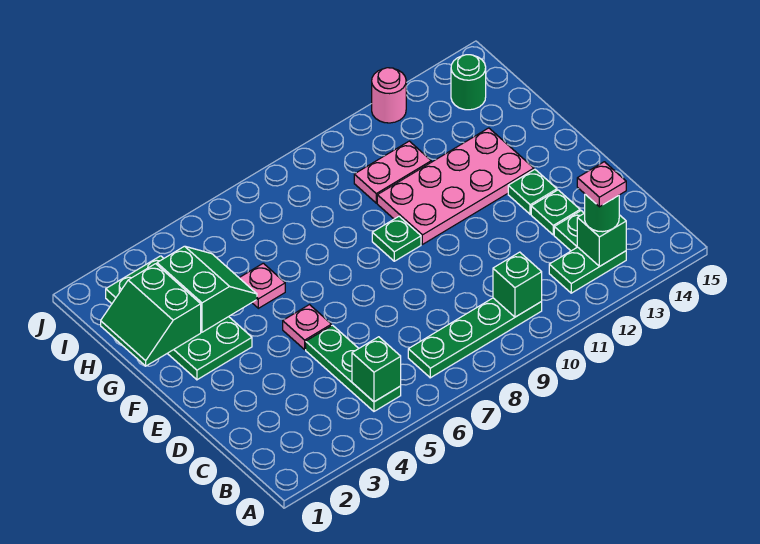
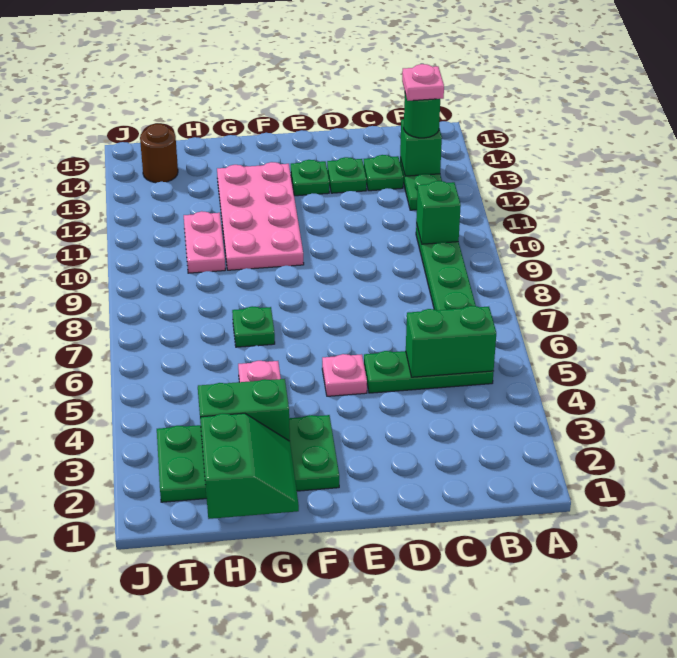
green brick B5 level 2 -> green brick B5:C5 level 2
green plate F9 level 1 -> green plate G7 level 1
green slope G1:H2 level 2 top 2 -> green slope G1:H2 level 2 top H
green round brick I14 level 1 -> brown round brick I14 level 1
pink round brick J12 level 1 -> none

